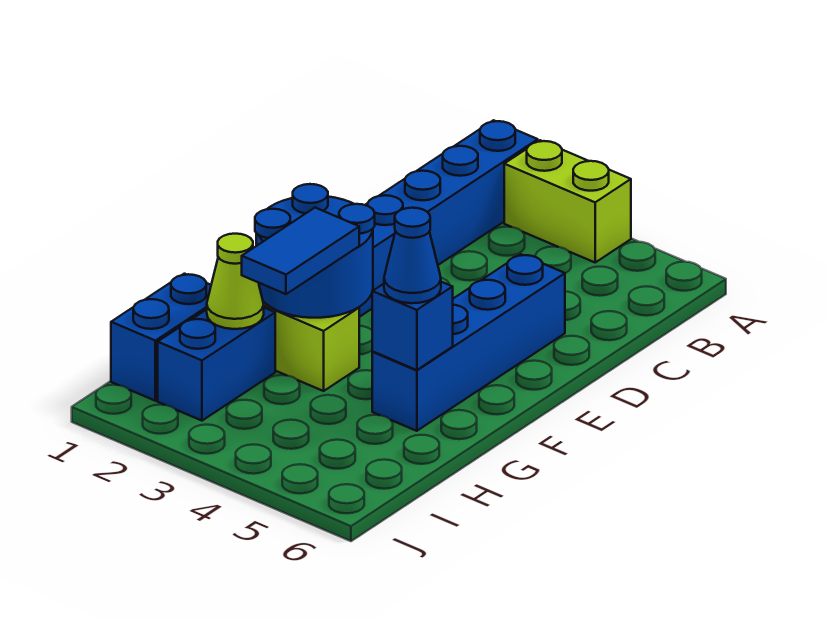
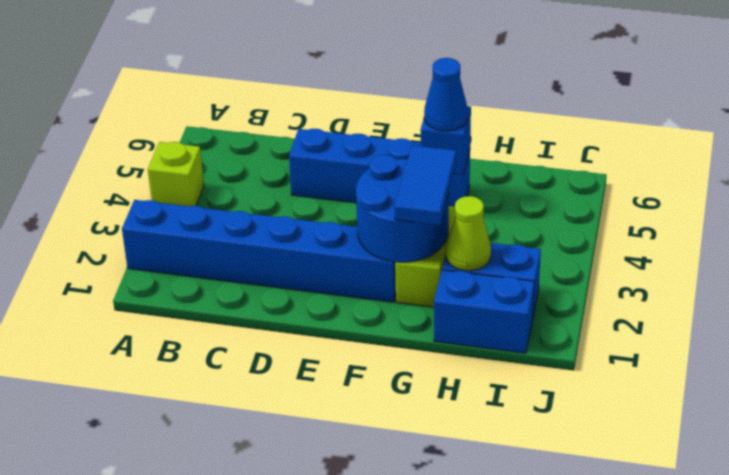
lime brick A3:A4 level 1 -> lime brick A4 level 1
blue tile G3:H3 level 3 -> blue tile G2:G3 level 3

